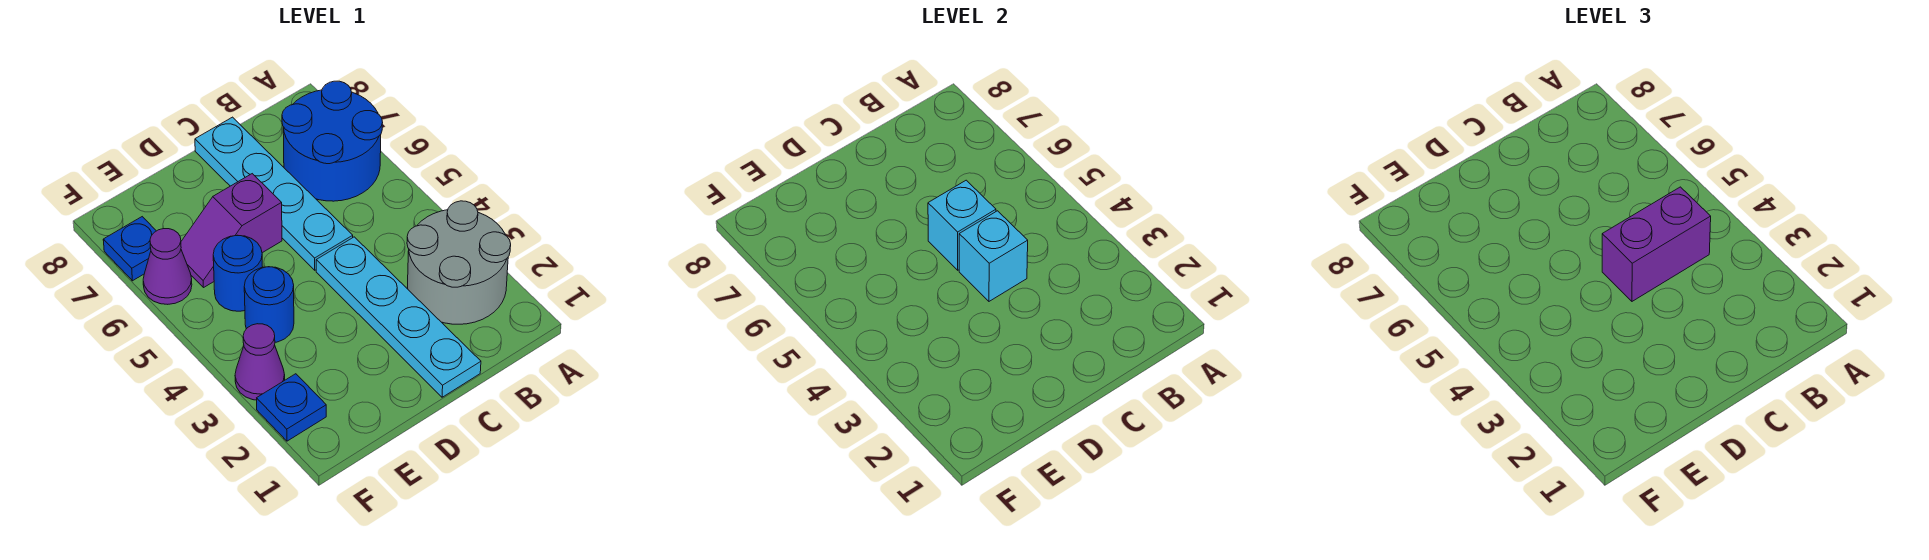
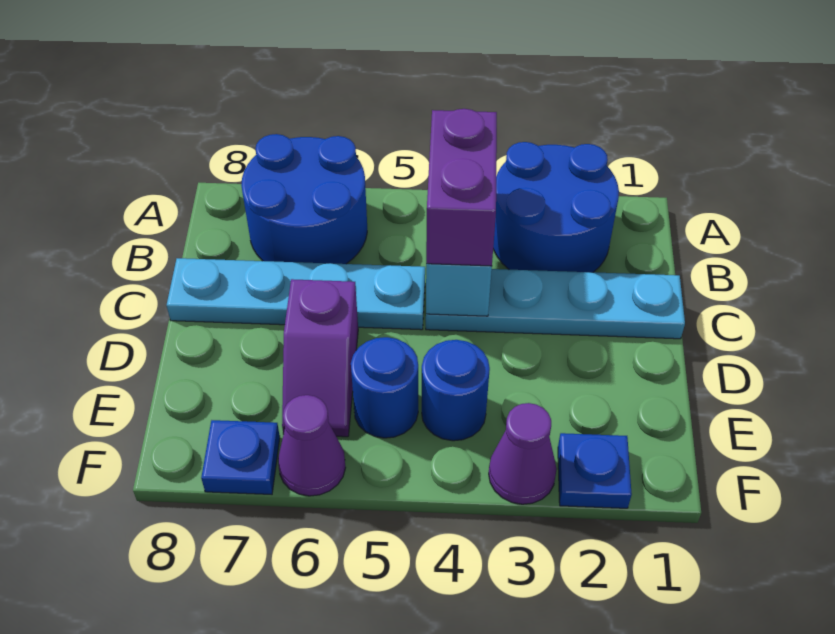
grey round brick A2:B3 level 1 -> blue round brick A2:B3 level 1
cyan brick C5 level 2 -> none

